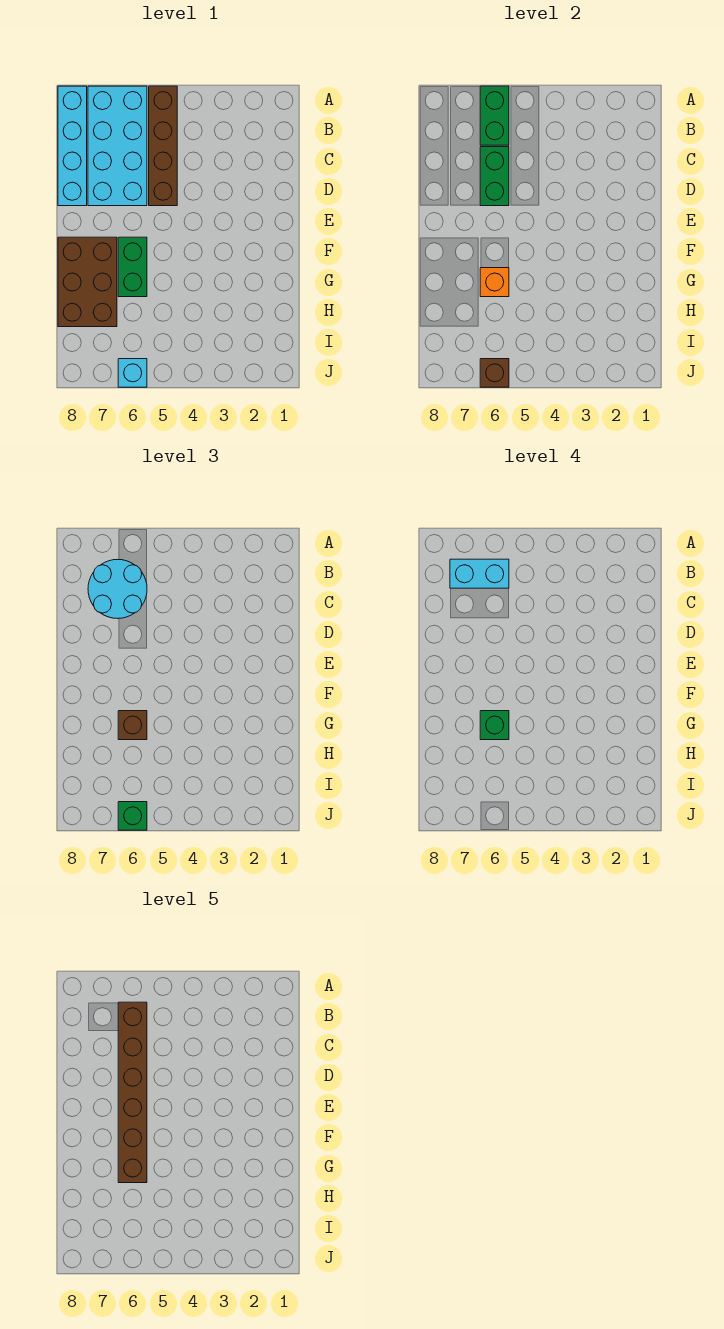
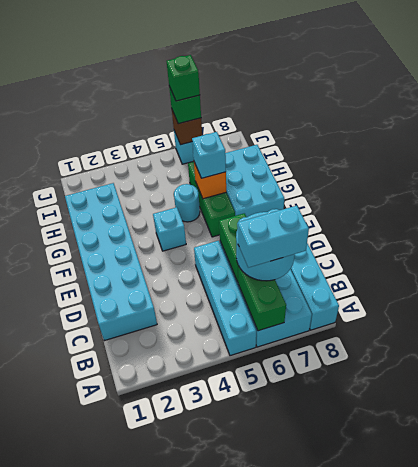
brown brick A5:D5 level 1 -> cyan brick A5:D5 level 1
brown brick B6:G6 level 5 -> none
none -> cyan brick C1:H2 level 1
none -> cyan brick F4 level 1
green brick F6:G6 level 1 -> green brick F6:H6 level 1
brown brick F7:H8 level 1 -> cyan brick F7:H8 level 1
none -> cyan round brick G5 level 1
brown brick G6 level 3 -> cyan brick G6 level 3
green brick G6 level 4 -> green brick J6 level 4

